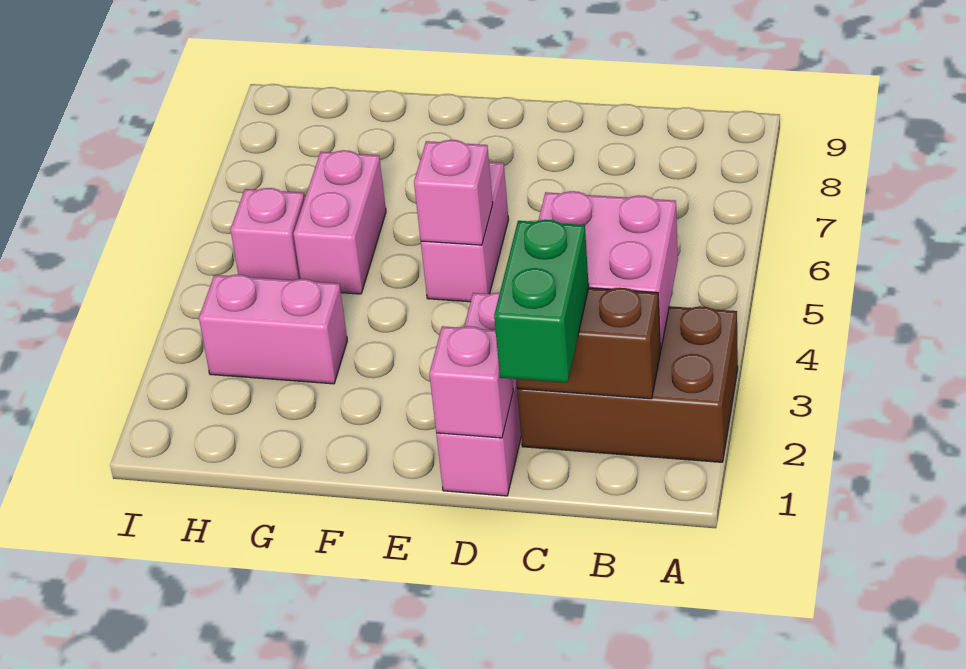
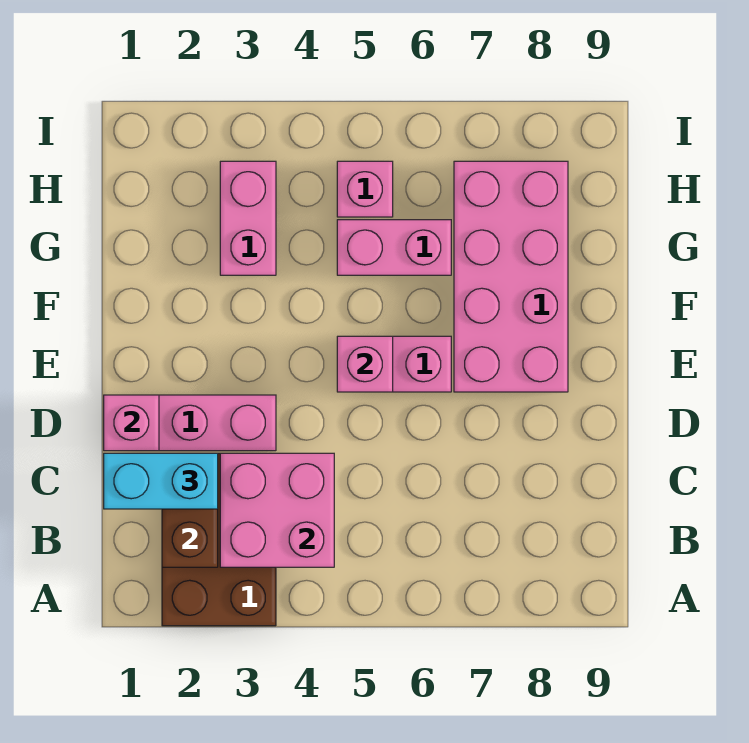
green brick C1:C2 level 3 -> cyan brick C1:C2 level 3
none -> pink brick E7:H8 level 1

